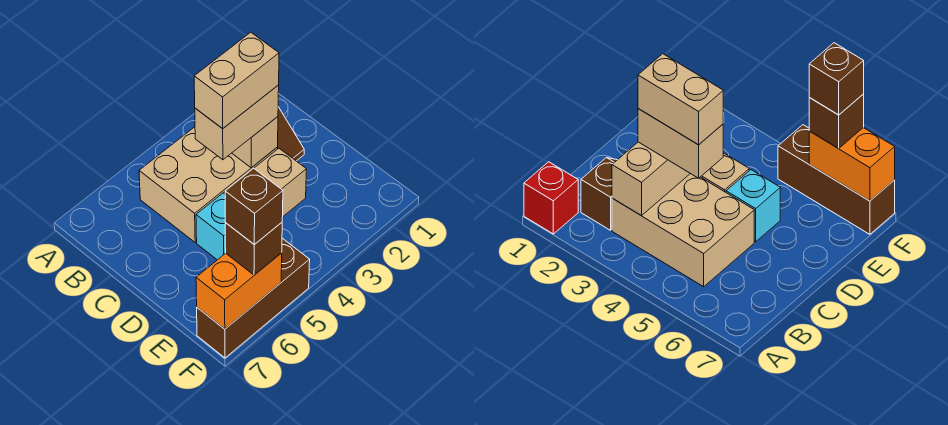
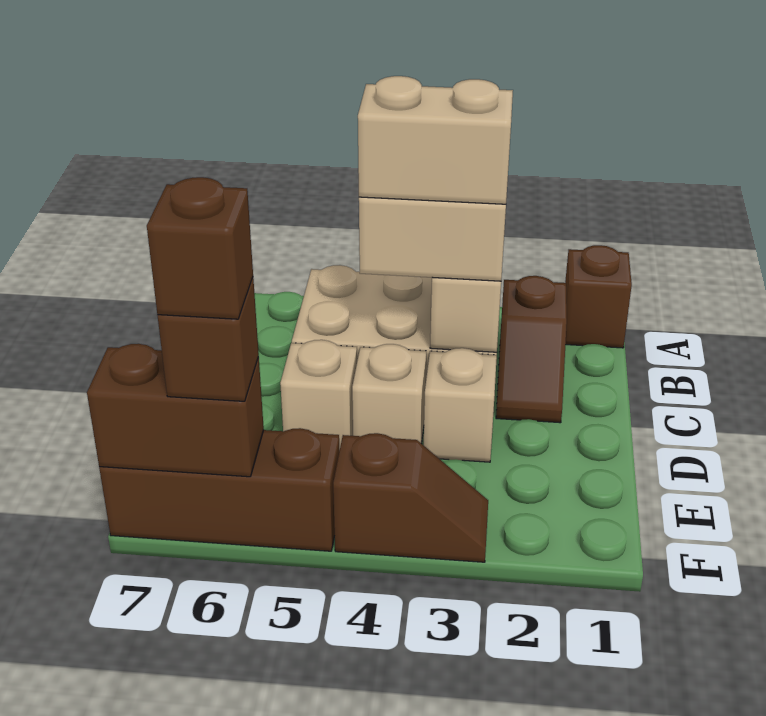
red brick A1 level 1 -> brown brick A1 level 1
cyan brick D5 level 1 -> tan brick D5 level 1
none -> brown slope F3:F4 level 1 top 4
orange brick F6:F7 level 2 -> brown brick F6:F7 level 2

